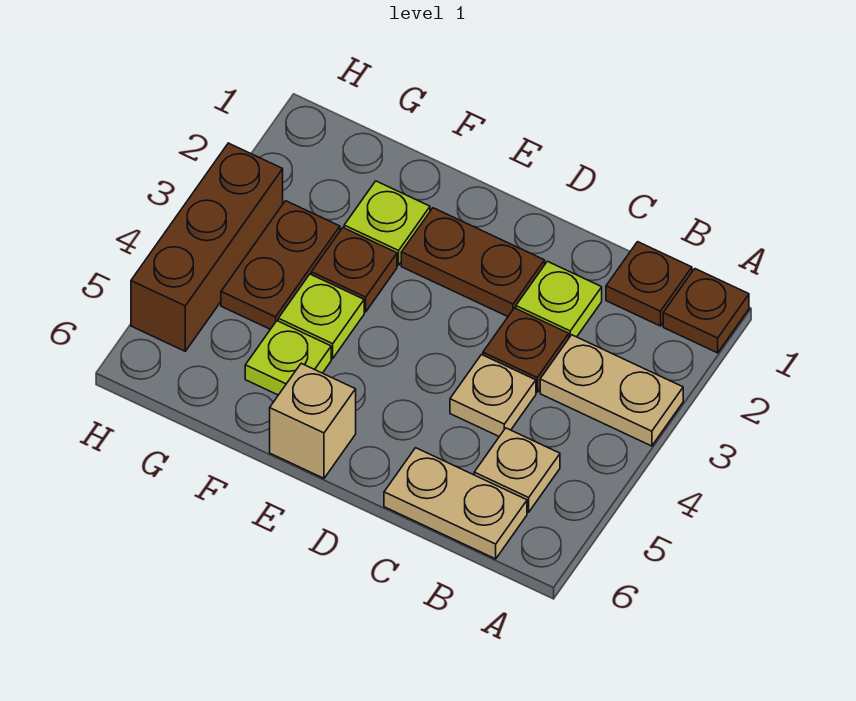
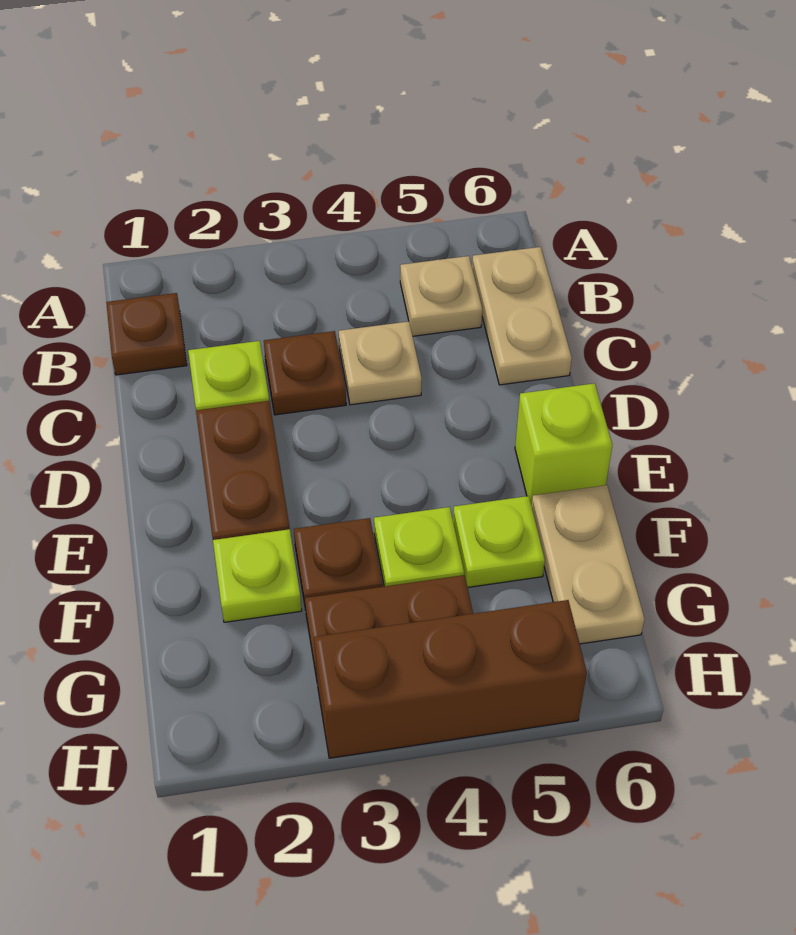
brown plate A1 level 1 -> none
tan plate A3:B3 level 1 -> tan plate F6:G6 level 1
tan brick E6 level 1 -> lime brick E6 level 1

